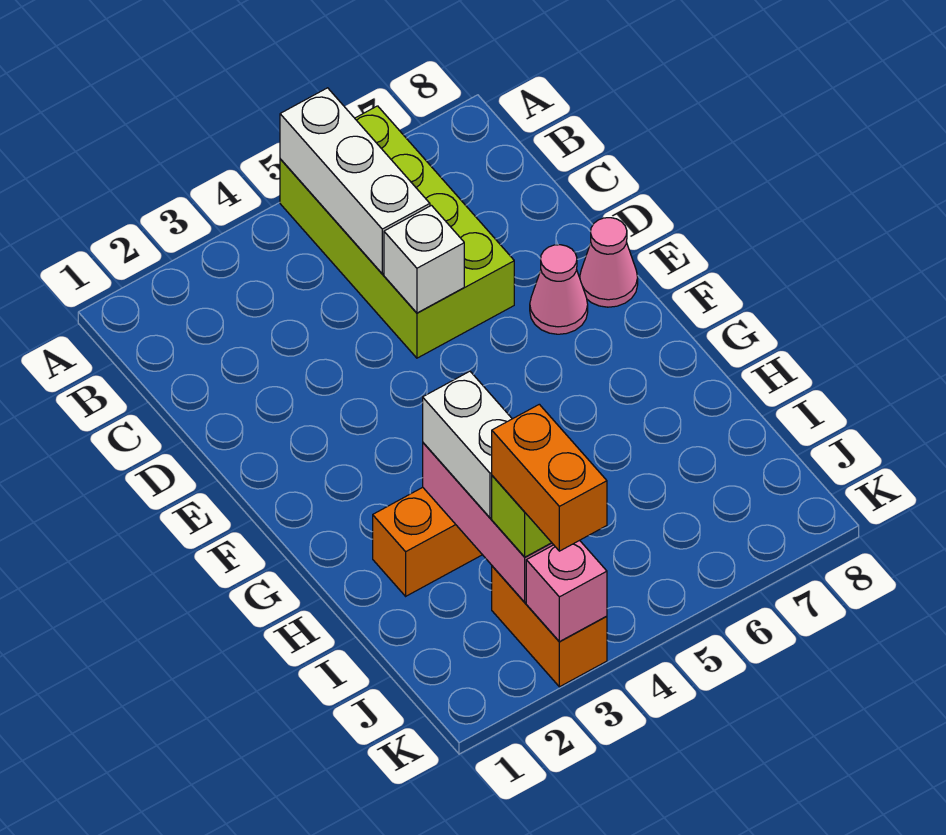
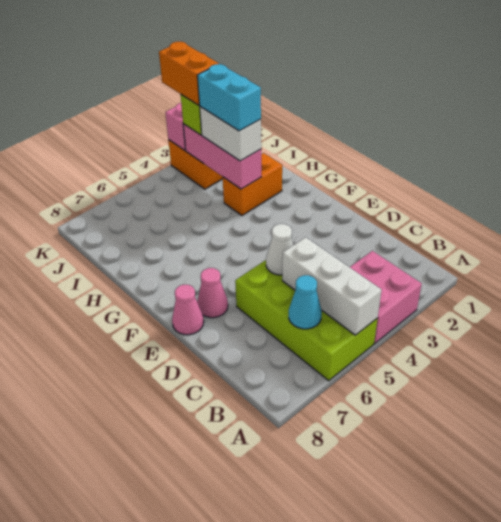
none -> pink brick A3:B4 level 1
none -> cyan cone B6 level 2
white brick D5 level 2 -> white cone D5 level 2
none -> cyan brick H3:I3 level 4

